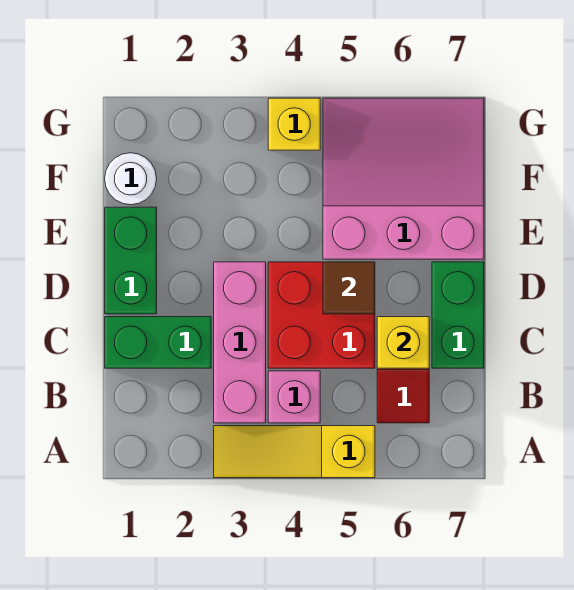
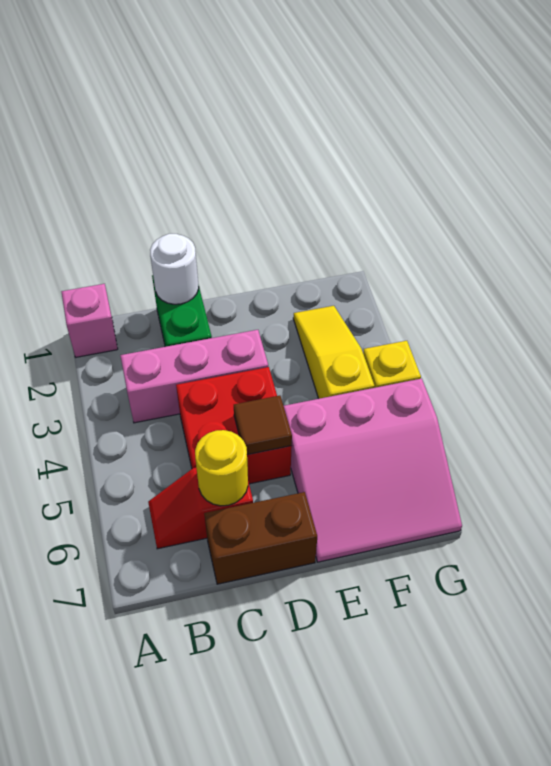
yellow slope A3:A5 level 1 top 5 -> yellow slope F2:F4 level 1 top 4
pink brick B4 level 1 -> pink brick A1 level 1
yellow brick C6 level 2 -> yellow round brick C6 level 2
green brick C7:D7 level 1 -> brown brick C7:D7 level 1
green brick D1:E1 level 1 -> none
pink slope E5:G7 level 1 top E -> pink slope E5:G7 level 1 top 5
white round brick F1 level 1 -> white round brick C1 level 2

